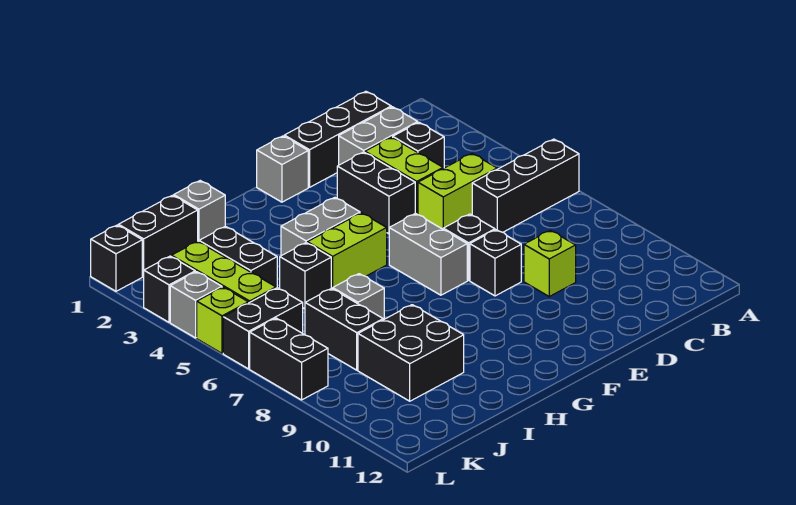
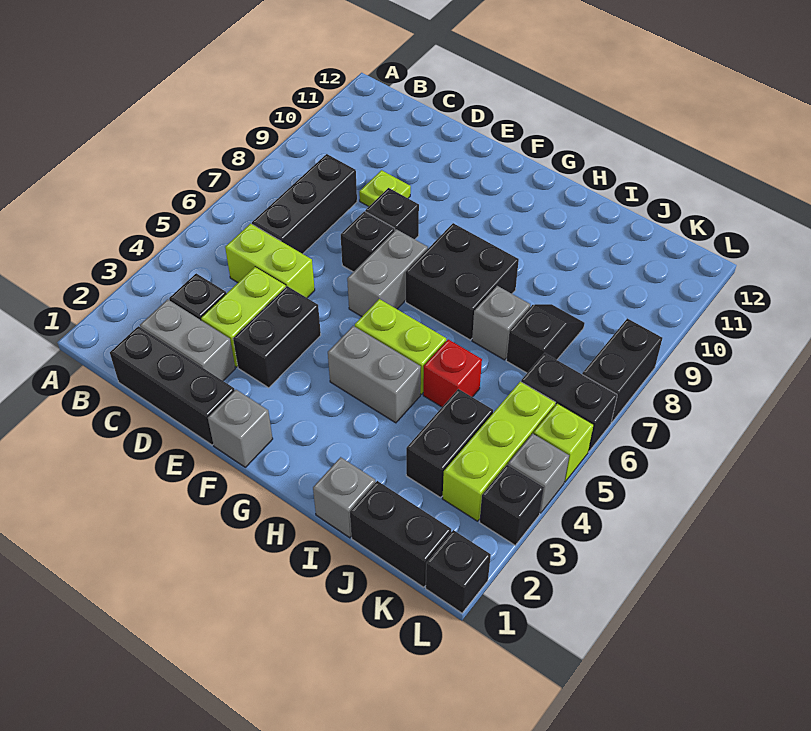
black brick A6:C6 level 1 -> black brick C6:C8 level 1
lime brick D9 level 1 -> lime plate D9 level 1
black brick I5 level 1 -> red brick I5 level 1
black brick I9:J10 level 1 -> black brick G7:H8 level 1
black brick J7:J8 level 1 -> black slope J7:J8 level 1 top 7

